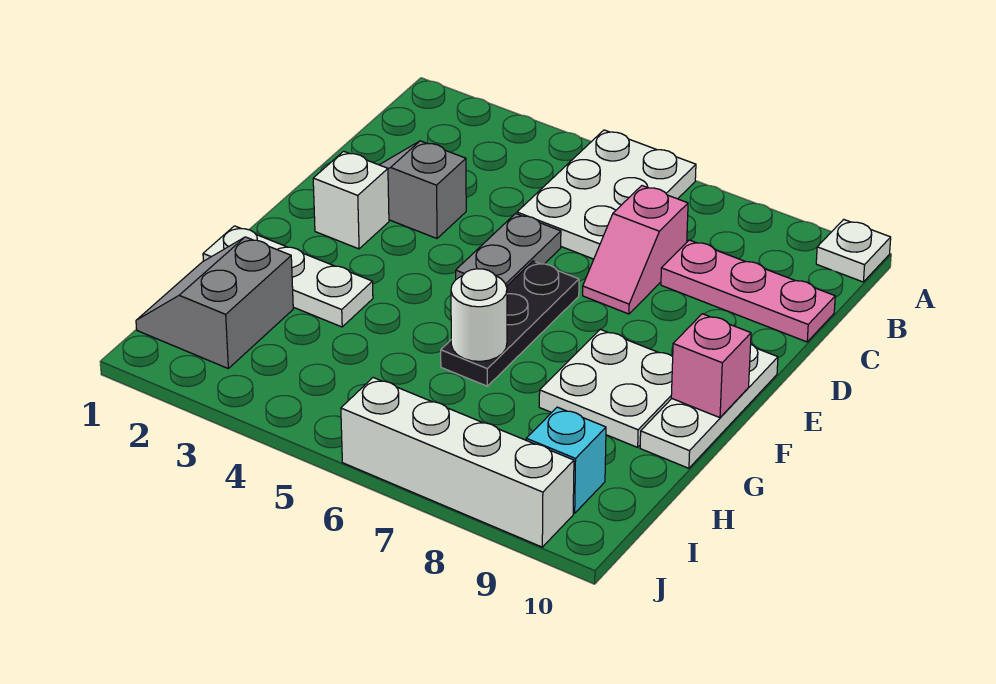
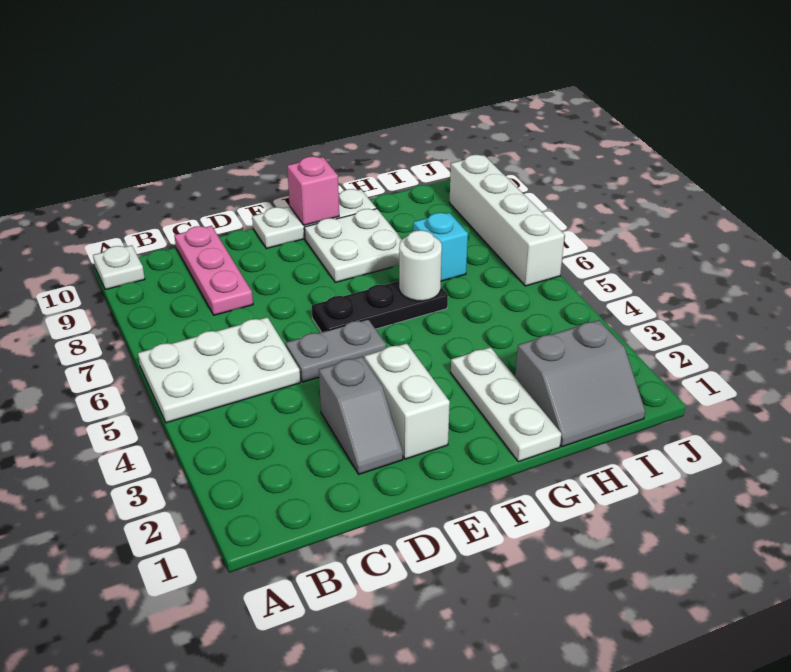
pink slope C7:D7 level 1 top C -> none
white brick E2 level 1 -> white brick E2:E3 level 1
cyan brick I9 level 1 -> cyan brick H7 level 1

